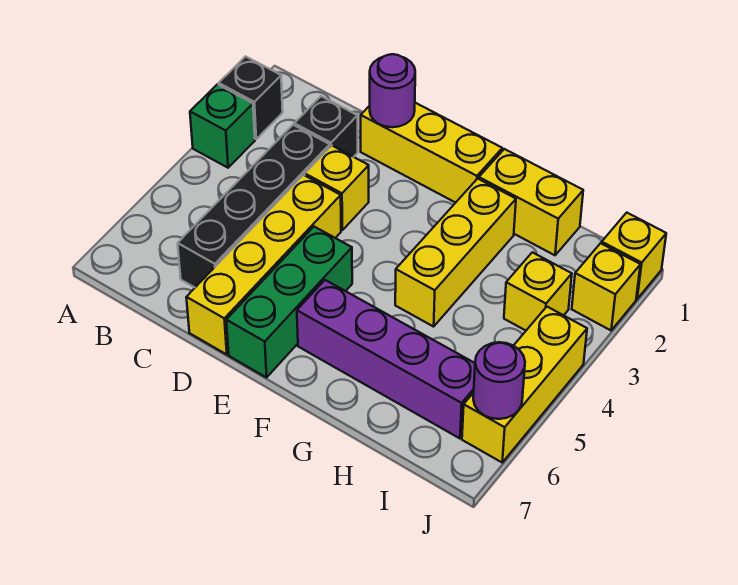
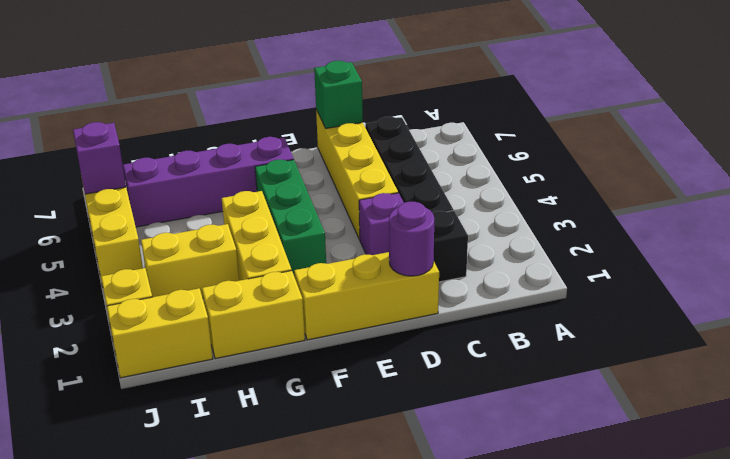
black brick A2 level 1 -> none
green brick A3 level 1 -> green brick D7 level 2
yellow brick D3 level 1 -> purple brick D3 level 1
green brick E5:E7 level 1 -> green brick F3:F5 level 1
yellow brick I3 level 1 -> yellow brick H3:I3 level 1
yellow brick J1 level 1 -> yellow brick I1:J1 level 1
purple round brick J6 level 2 -> purple brick J6 level 2

